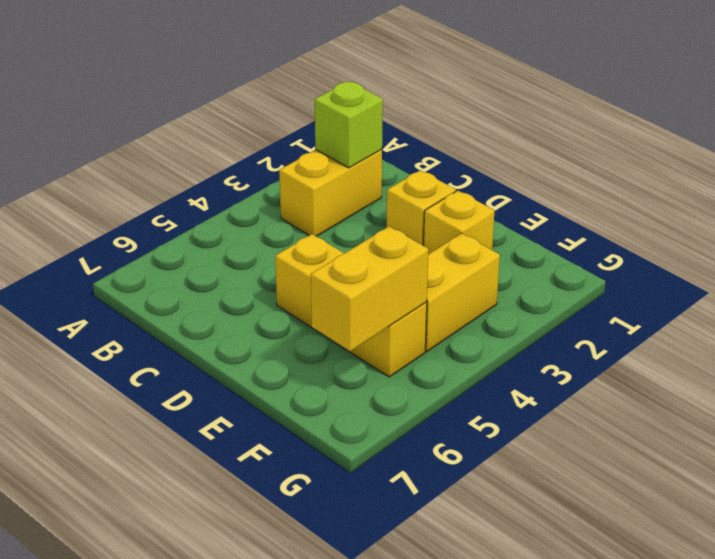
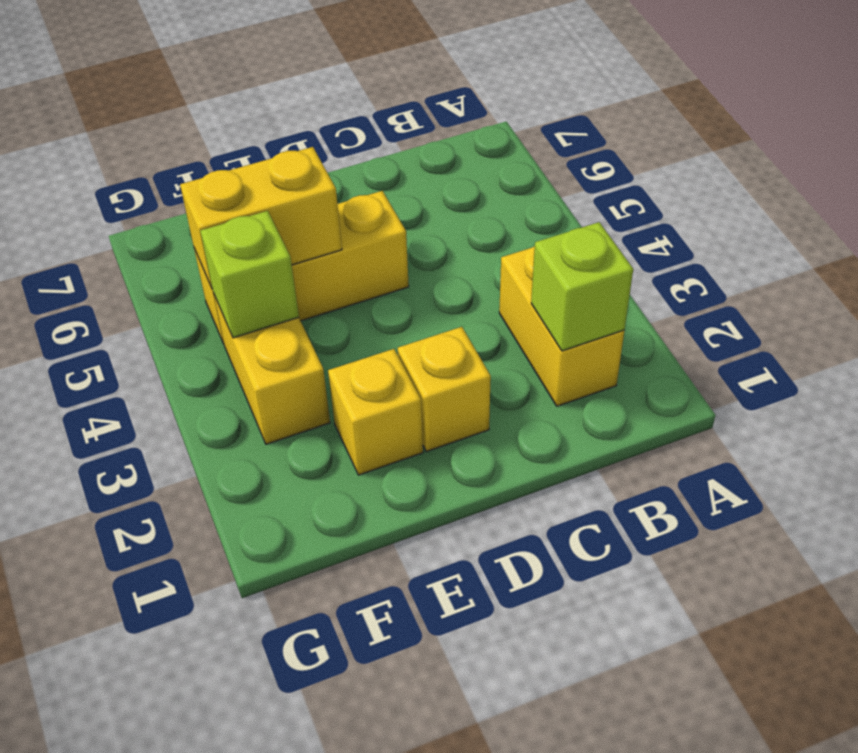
none -> lime brick F4 level 2
yellow brick F5:F6 level 2 -> yellow brick E5:F5 level 2

